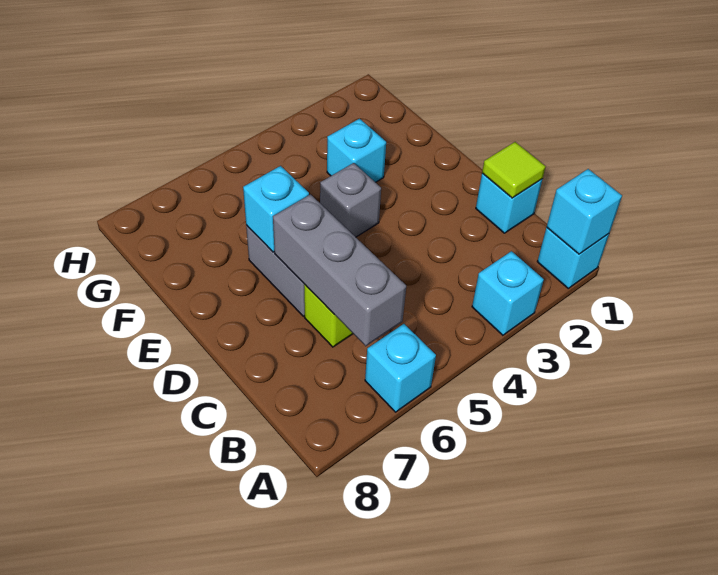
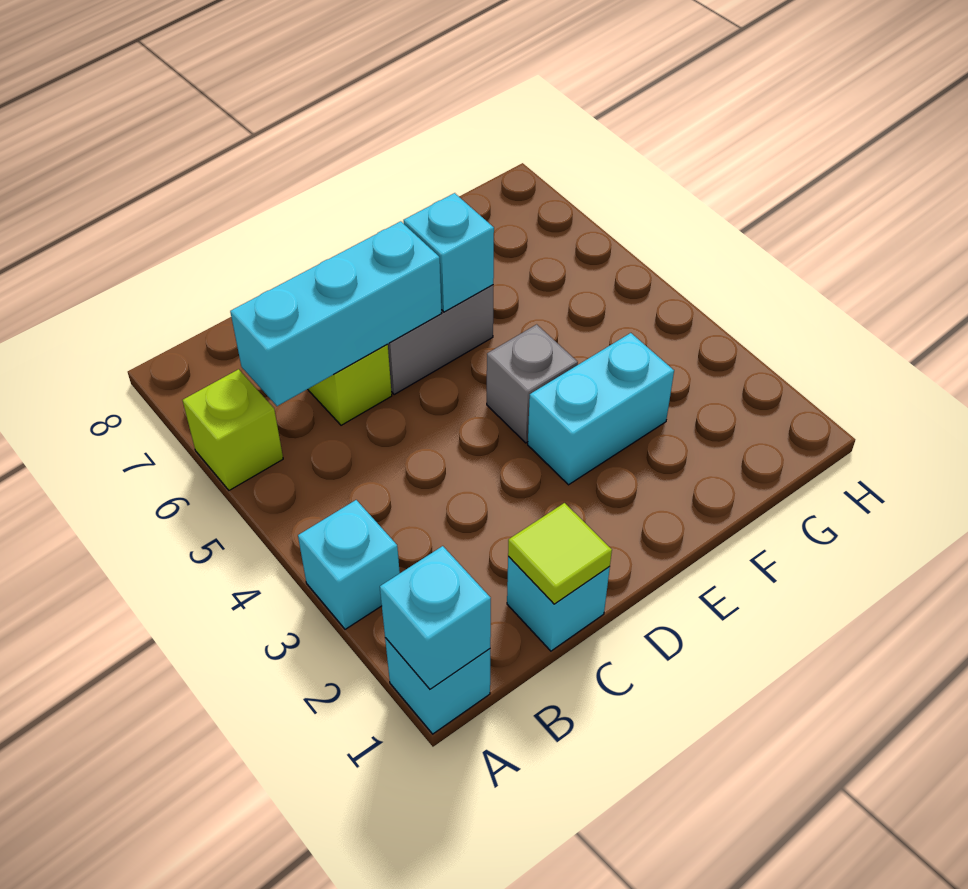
cyan brick A6 level 1 -> lime brick A6 level 1
grey brick B6:D6 level 2 -> cyan brick B6:D6 level 2
cyan brick F3 level 1 -> cyan brick E3:F3 level 1

